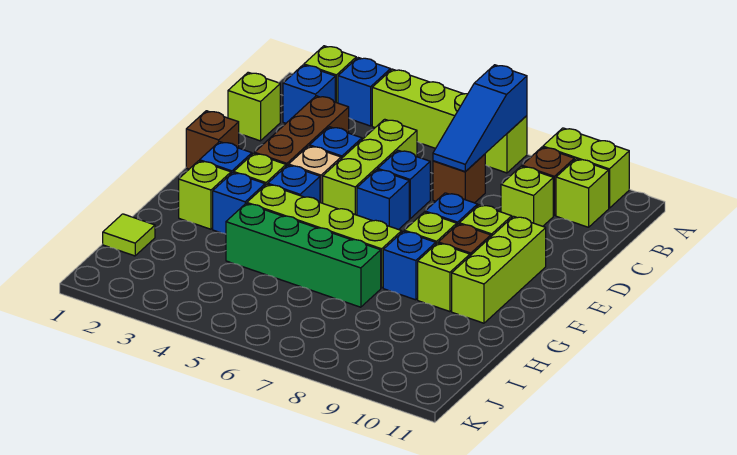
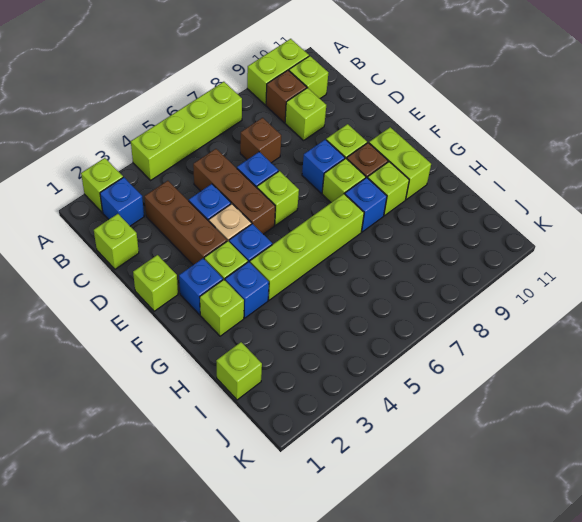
blue brick A3 level 1 -> none
blue slope A7:C7 level 2 top A -> none
lime brick C5:E5 level 1 -> brown brick C5:E5 level 1
brown brick E1 level 1 -> lime brick E1 level 1
blue brick E6 level 1 -> lime brick E6 level 1
lime brick E10:G10 level 1 -> lime brick F10:G10 level 1
green brick H4:H7 level 1 -> none
lime tile I1 level 1 -> lime brick I1 level 1

